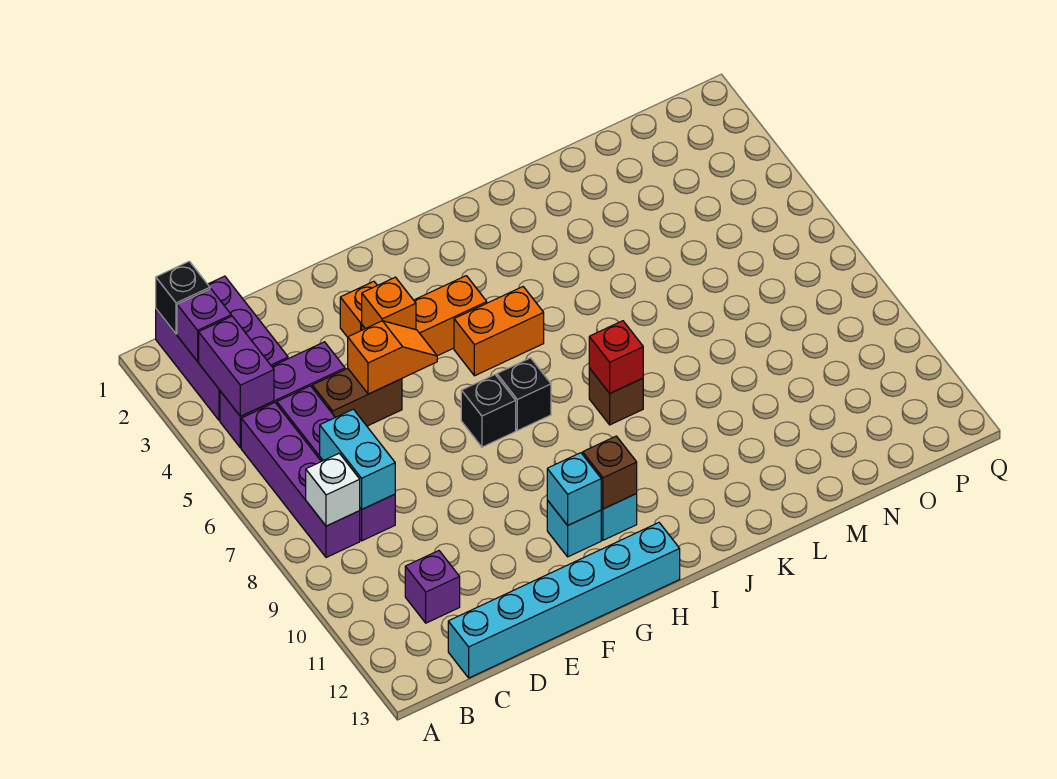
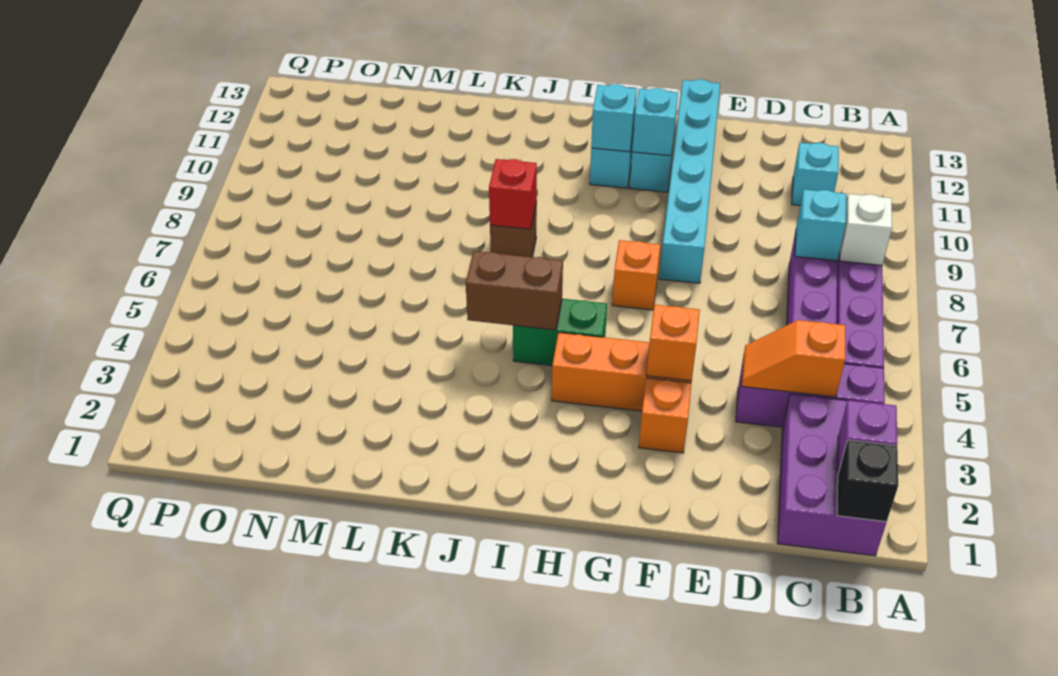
purple brick B3:B4 level 2 -> none
cyan brick C7:C8 level 2 -> cyan brick C8 level 2
purple brick C11 level 1 -> cyan brick C11 level 1
cyan brick C13:H13 level 1 -> cyan brick F8:F13 level 1
brown brick D5:E5 level 1 -> brown brick I5:J5 level 2
orange slope E5:F5 level 2 top E -> orange slope C4:D4 level 2 top C
black brick G7 level 1 -> orange brick G7 level 1
orange brick H5:I5 level 1 -> green brick H5:I5 level 1
black brick H7 level 1 -> none
brown brick H11 level 2 -> cyan brick H11 level 2

